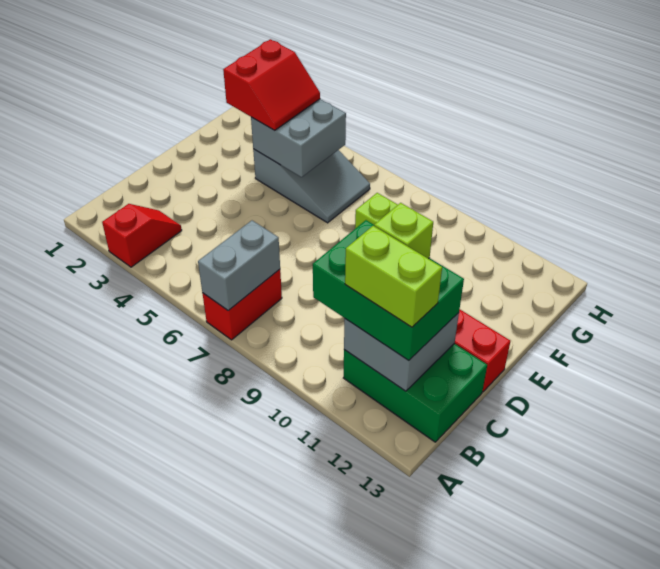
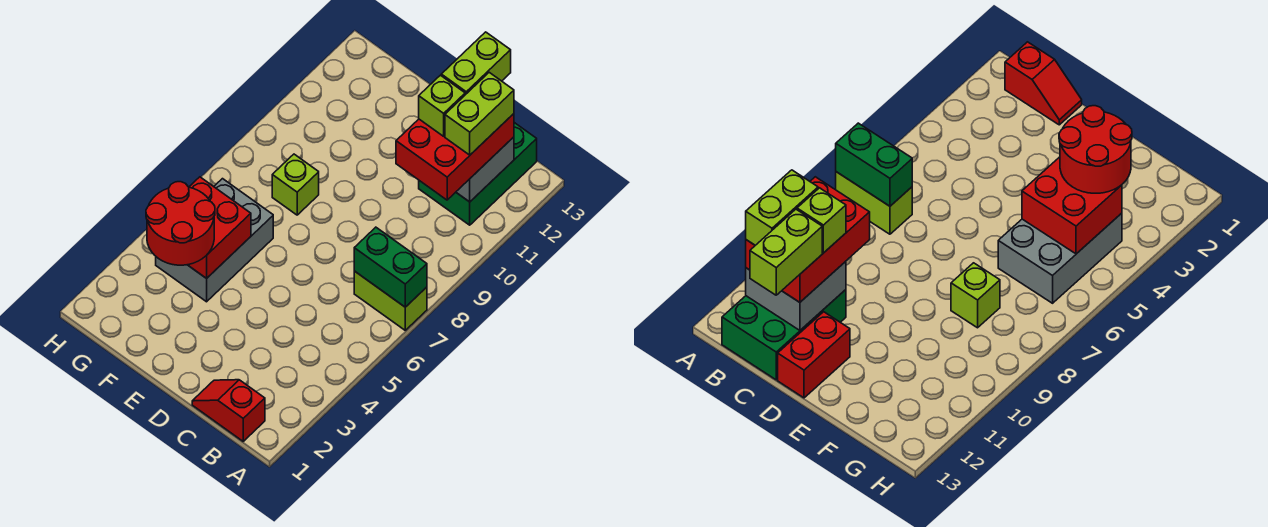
red slope A3:B3 level 1 top A -> red slope B1:C1 level 1 top B
red brick A7:B7 level 1 -> lime brick A7:B7 level 1
grey brick A7:B7 level 2 -> green brick A7:B7 level 2
green brick B10:C12 level 3 -> red brick B10:C12 level 3
none -> lime brick C12:C13 level 4
red slope F3:G4 level 3 top 3 -> red round brick F3:G4 level 3
grey slope F4:G6 level 1 top 4 -> grey brick F4:G6 level 1
grey brick F4:G5 level 2 -> red brick F4:G5 level 2

